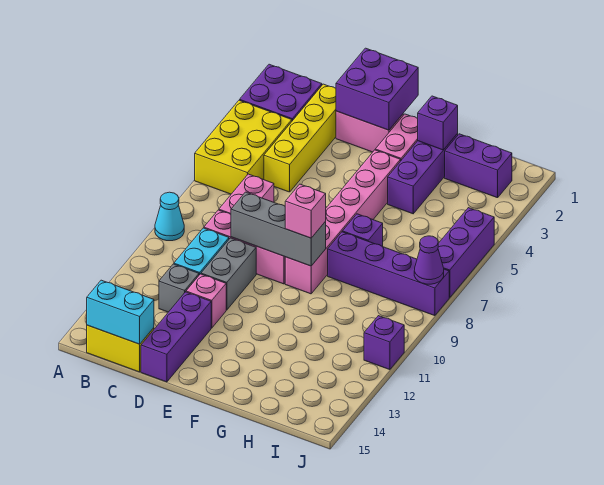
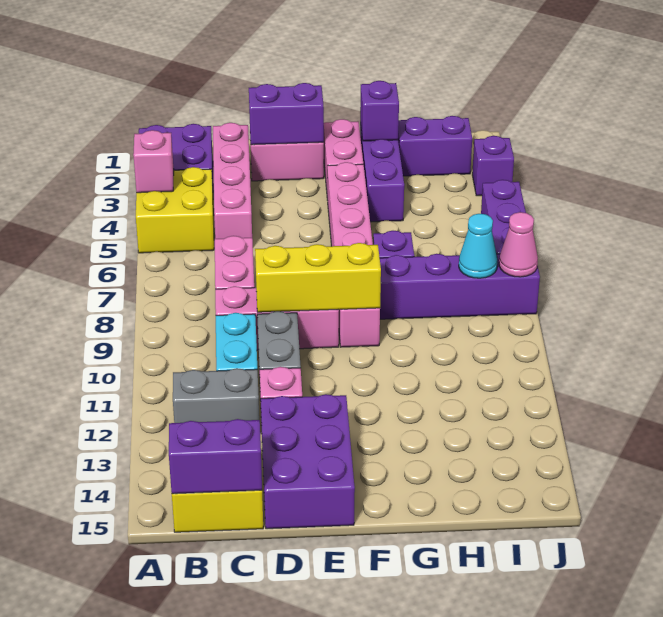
yellow brick A4:B6 level 1 -> yellow brick A4:B5 level 1
cyan cone A9 level 1 -> cyan cone I8 level 2
cyan brick B15:C15 level 2 -> purple brick B15:C15 level 2
yellow brick C2:C5 level 1 -> pink brick C2:C5 level 1
grey brick C12 level 1 -> grey brick B12:C12 level 1
purple brick D1:E2 level 2 -> purple brick D2:E2 level 2
grey brick D9:F9 level 2 -> yellow brick D9:F9 level 2
purple brick D13:D15 level 1 -> purple brick D13:E15 level 1
pink brick F9 level 3 -> pink brick A4 level 2
purple cone J8 level 2 -> pink cone J8 level 2
purple brick J11 level 1 -> purple brick J3 level 1

